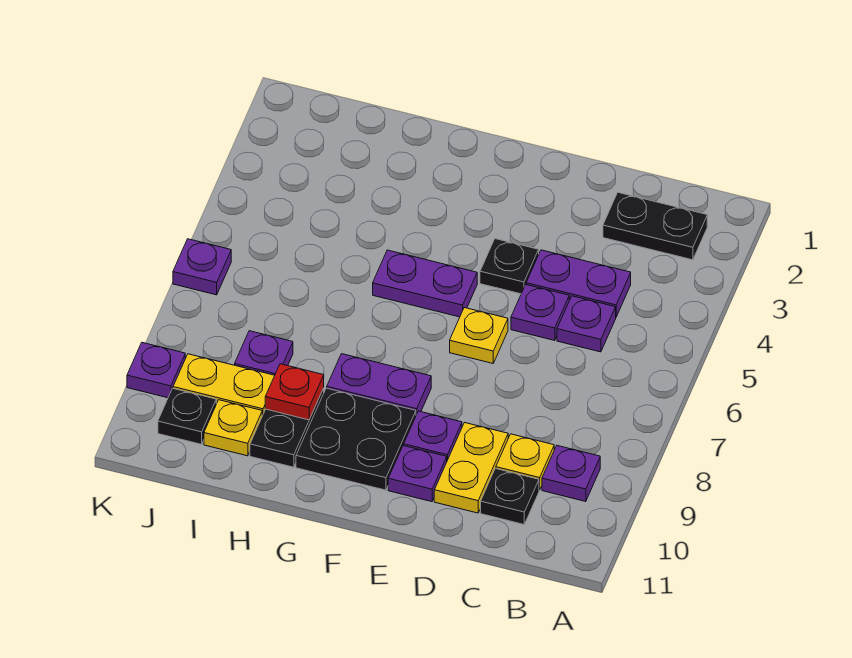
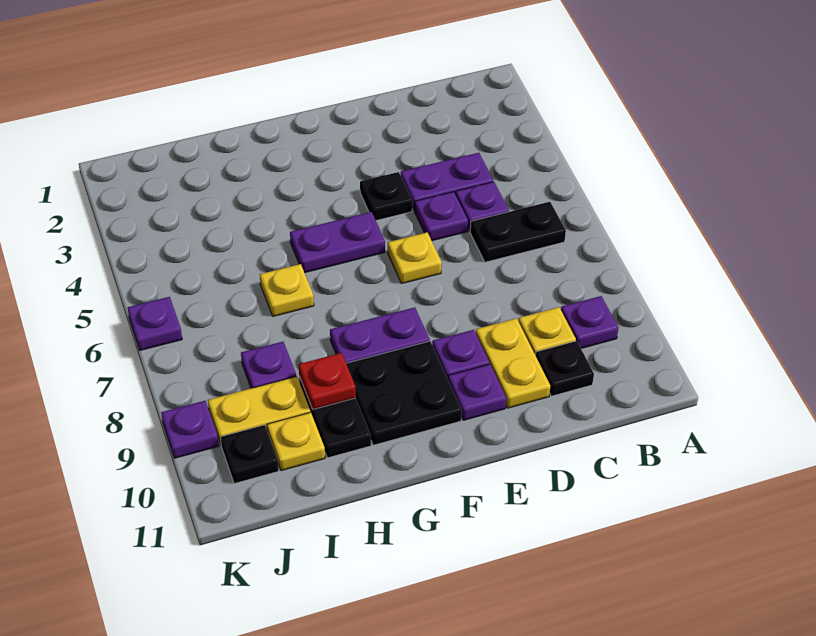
black plate B2:C2 level 1 -> black plate B6:C6 level 1
none -> yellow plate H6 level 1

